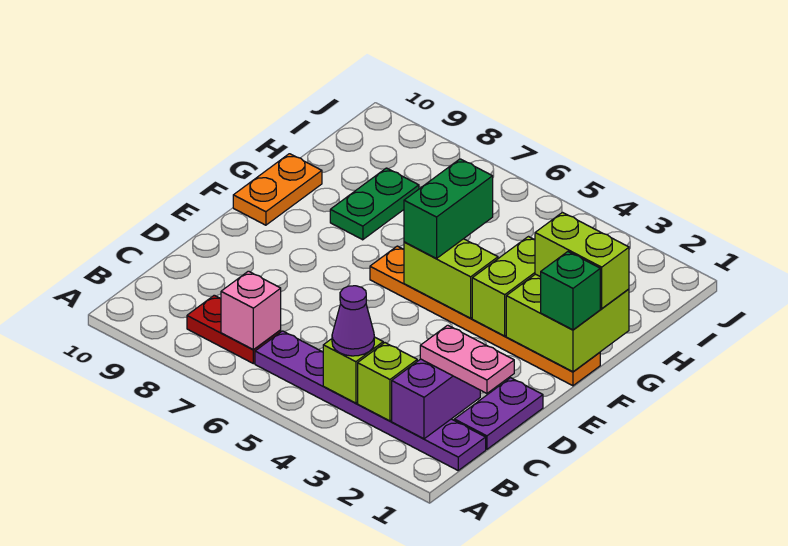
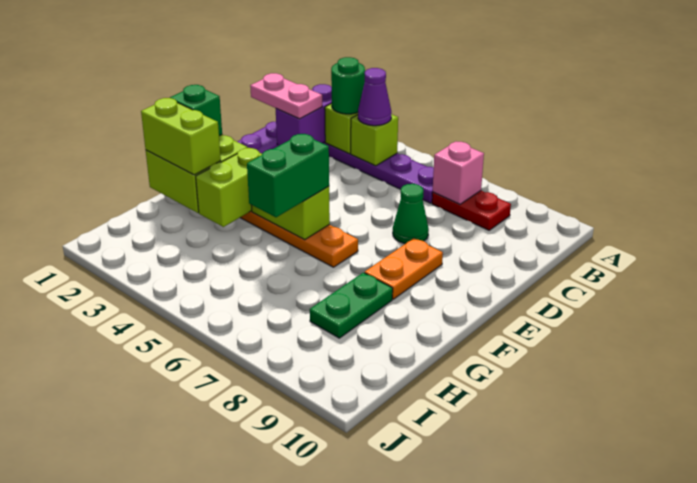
none -> green round brick B3 level 3
none -> green cone D7 level 1
orange plate F10:G10 level 1 -> orange plate E8:F8 level 1

